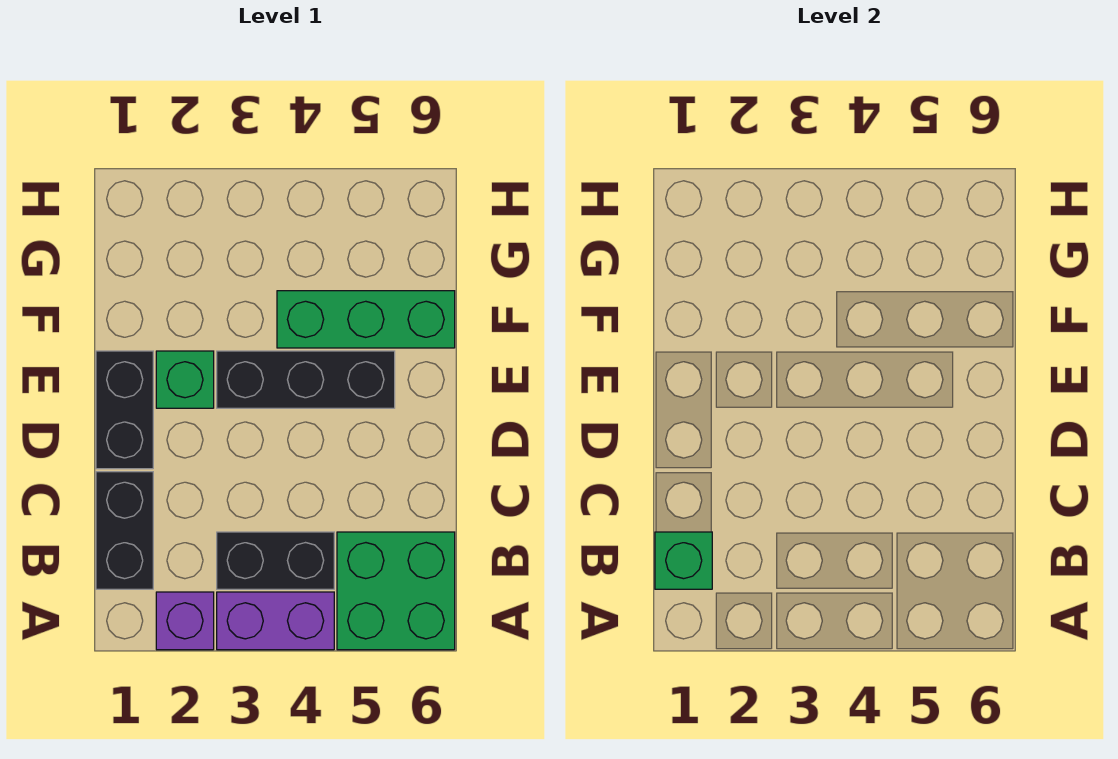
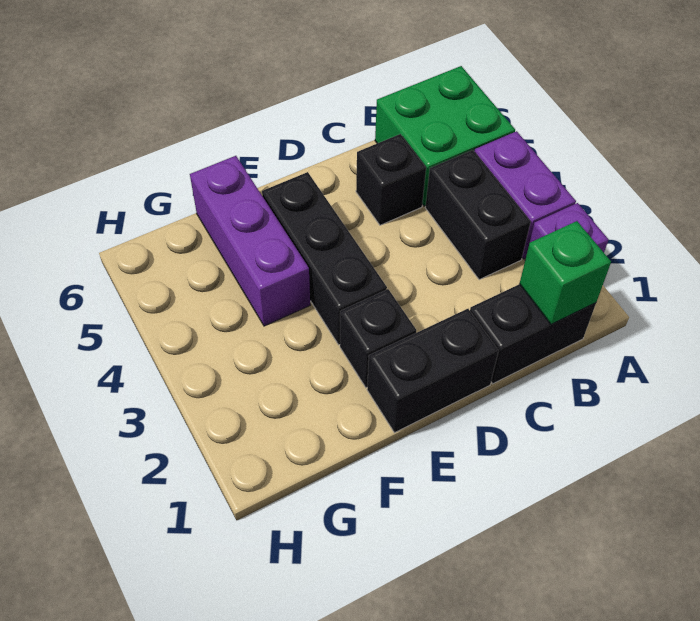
none -> black brick C5 level 1
green brick E2 level 1 -> black brick E2 level 1
green brick F4:F6 level 1 -> purple brick F4:F6 level 1

